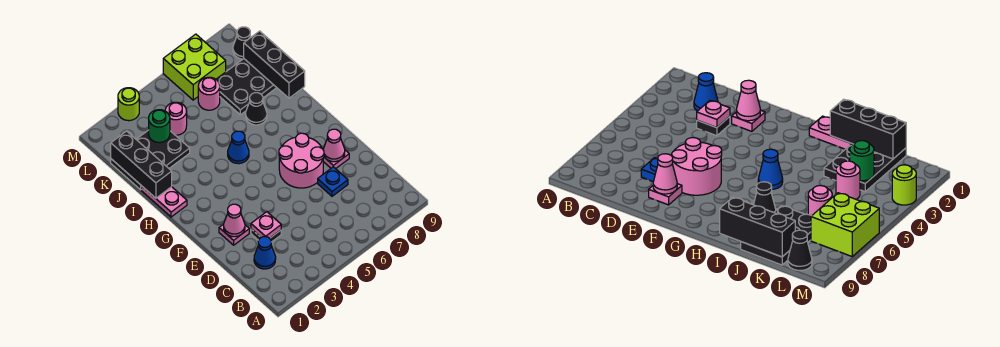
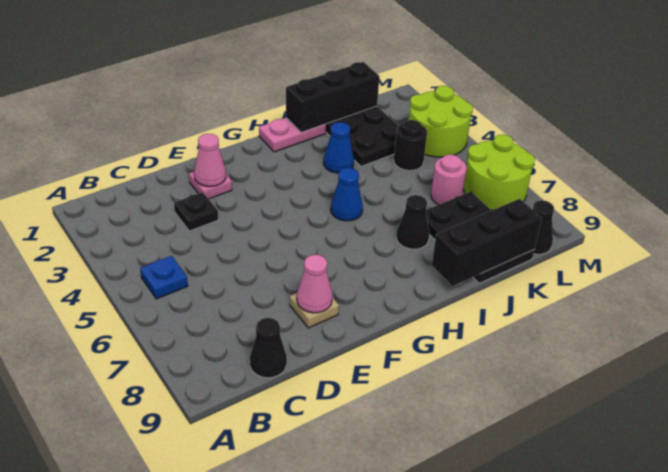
blue cone C2 level 1 -> blue cone I3 level 1
none -> black cone C9 level 1
pink plate D3 level 2 -> none
blue plate D7 level 1 -> blue plate B5 level 1
pink round brick E6:F7 level 1 -> none
pink plate E8 level 1 -> tan plate E8 level 1
green round brick K3 level 2 -> none
pink round brick K4 level 1 -> black round brick K4 level 1
lime brick L6:M7 level 1 -> lime round brick L6:M7 level 1
lime round brick M3 level 1 -> lime round brick L3:M4 level 1

